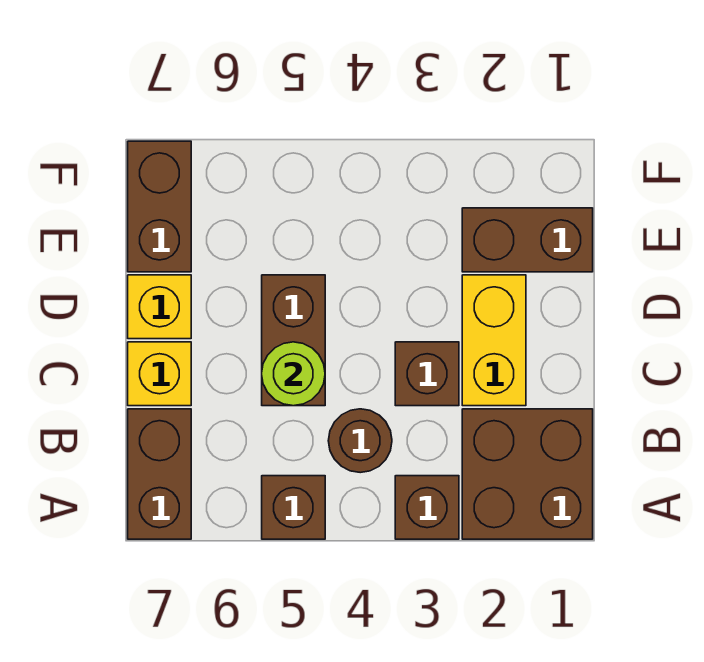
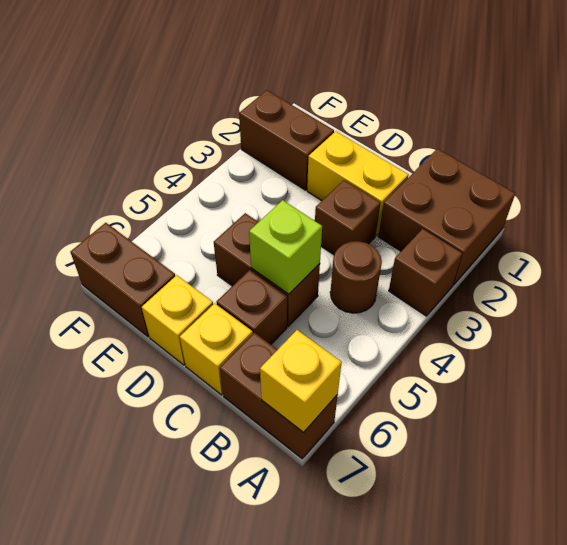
brown brick A5 level 1 -> brown brick C6 level 1
none -> yellow brick A7 level 2
lime round brick C5 level 2 -> lime brick C5 level 2
brown brick E1:E2 level 1 -> brown brick E2:F2 level 1

